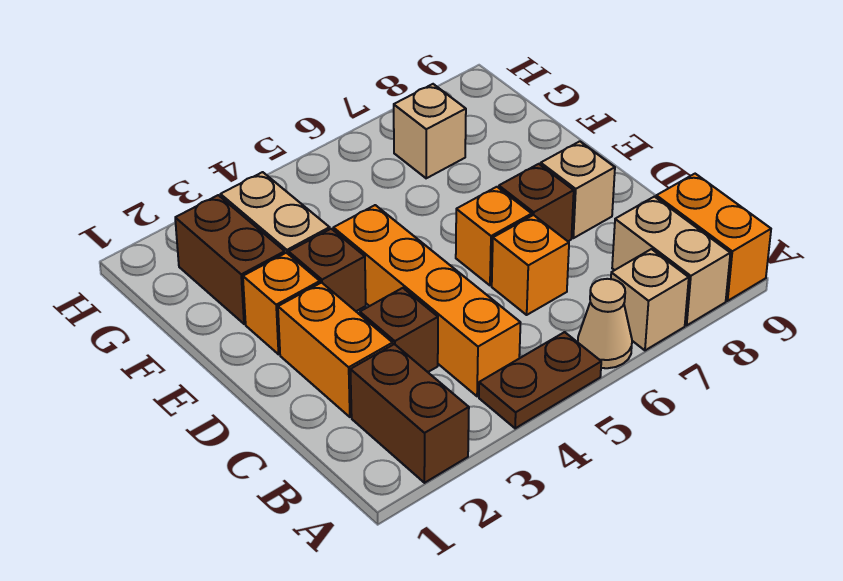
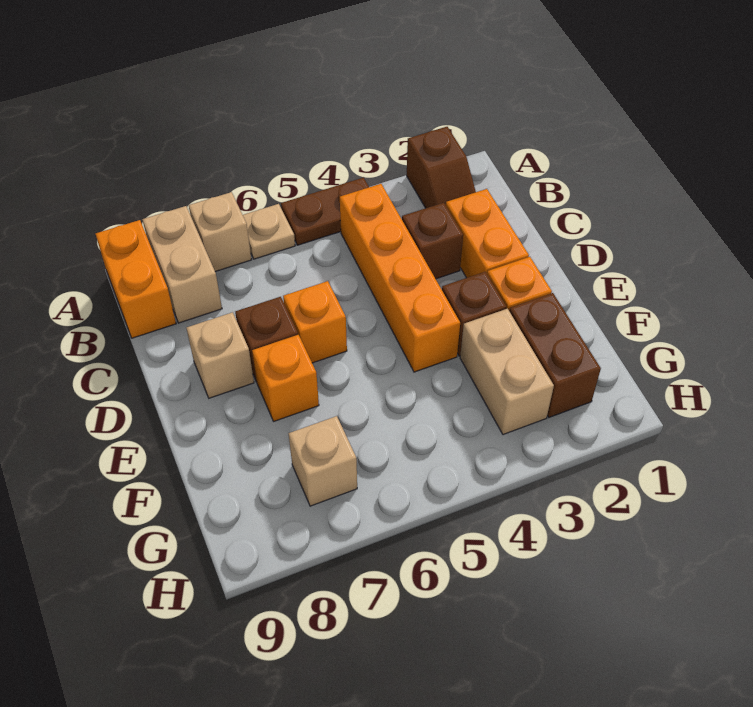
brown brick A2:B2 level 1 -> brown slope A2:B2 level 1 top A
tan cone A6 level 1 -> tan plate A6 level 1
orange brick C6 level 1 -> orange brick E7 level 1

